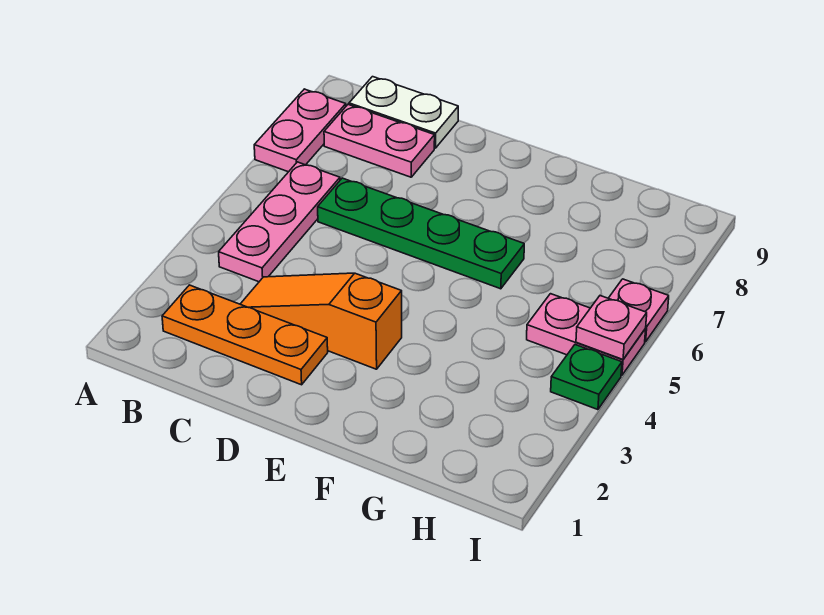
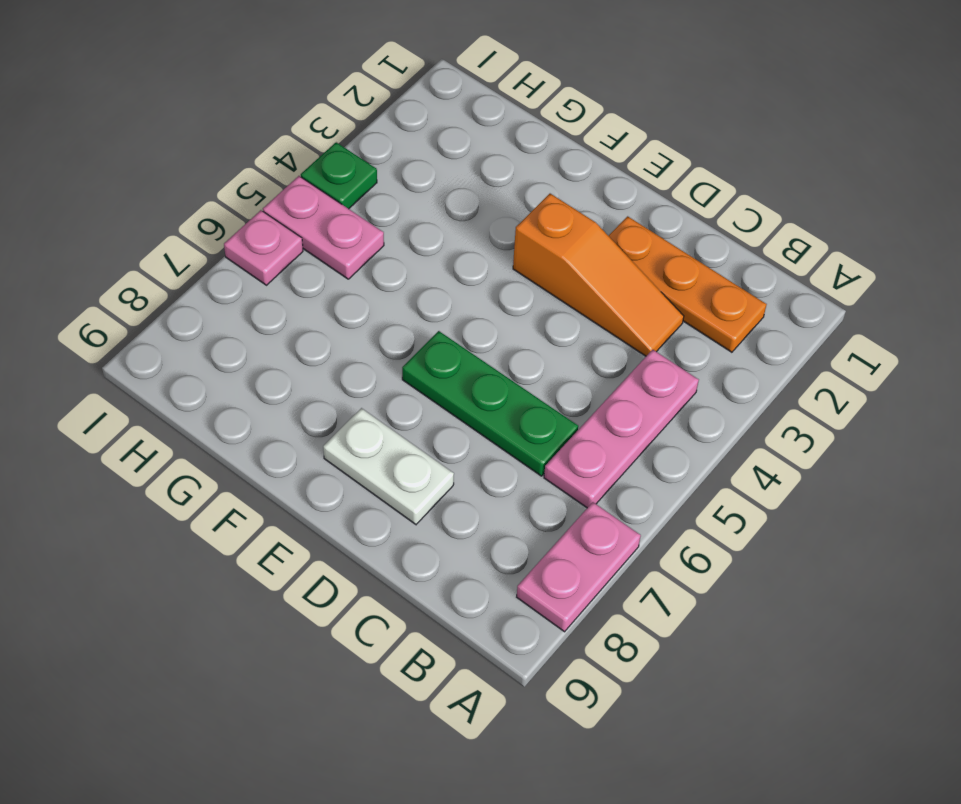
pink plate B8:C8 level 1 -> none
white plate B9:C9 level 1 -> white plate D8:E8 level 1
green plate C6:F6 level 1 -> green plate C6:E6 level 1
pink plate I5 level 2 -> none

